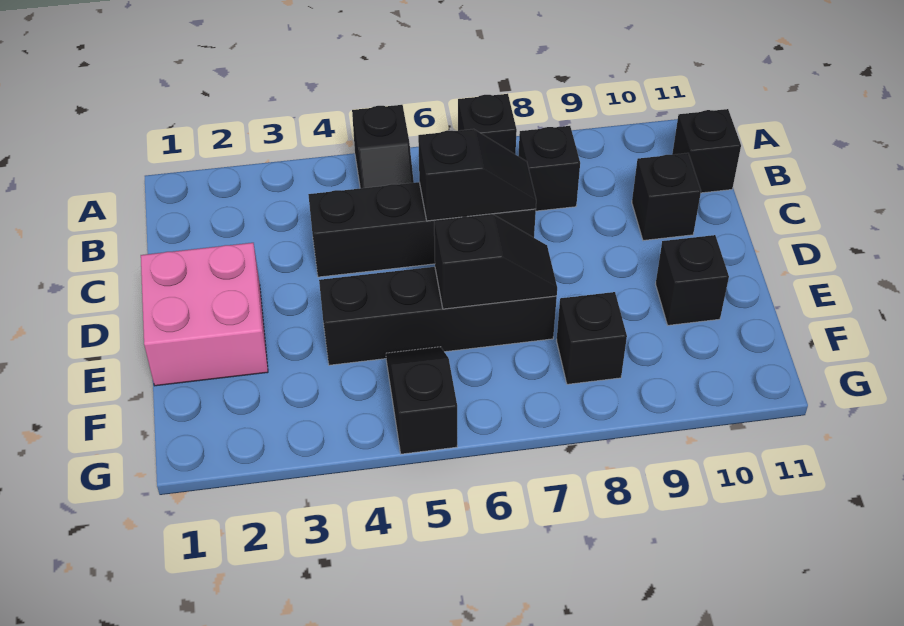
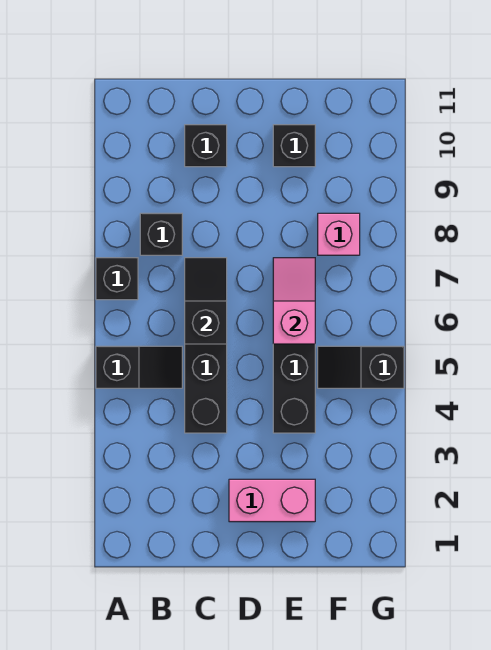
black brick B11 level 1 -> none
pink brick D1:E2 level 1 -> pink brick D2:E2 level 1
black slope E6:E7 level 2 top 6 -> pink slope E6:E7 level 2 top 6
black brick F8 level 1 -> pink brick F8 level 1

